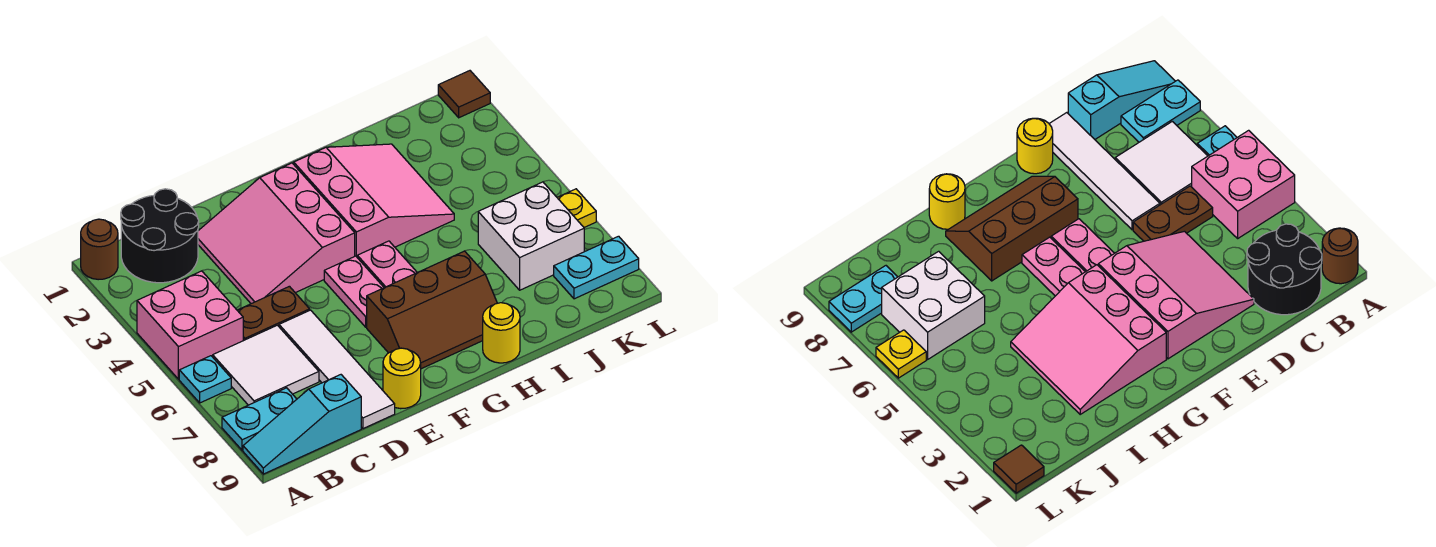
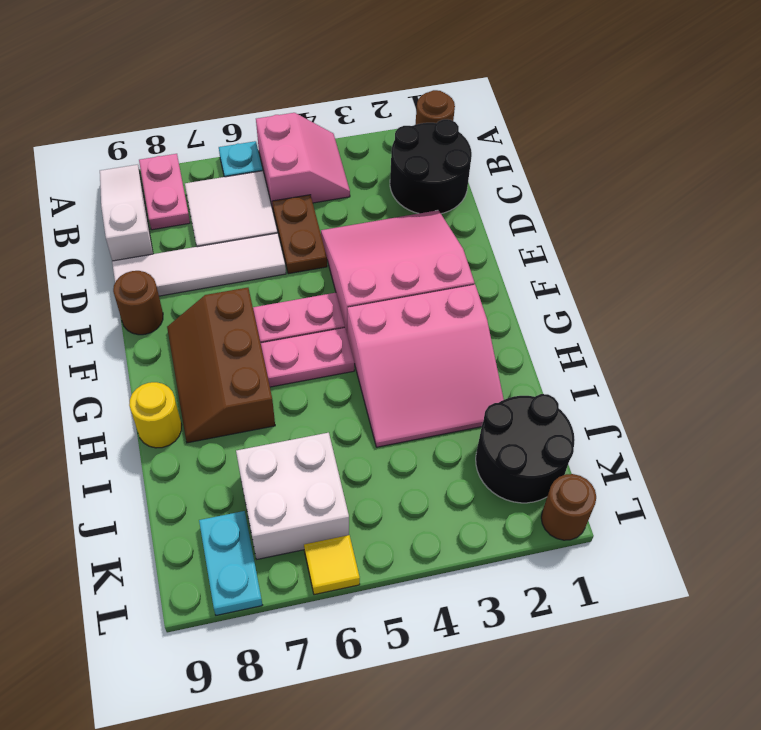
pink brick A4:B5 level 1 -> pink slope A4:B5 level 1 top 5
cyan plate A8:B8 level 1 -> pink plate A8:B8 level 1
cyan slope A9:C9 level 1 top C -> white slope A9:C9 level 1 top C
yellow round brick E9 level 1 -> brown round brick E9 level 1
none -> black round brick J1:K2 level 1
brown tile L1 level 1 -> brown round brick L1 level 1
yellow plate L6 level 1 -> yellow tile L6 level 1

